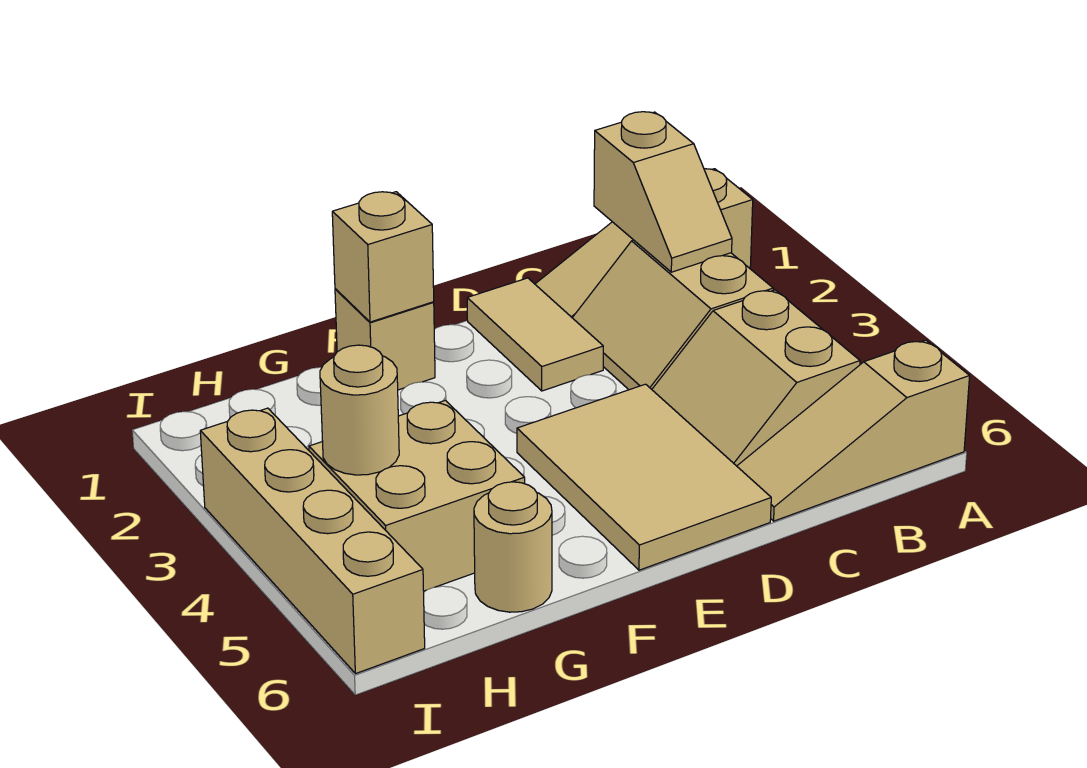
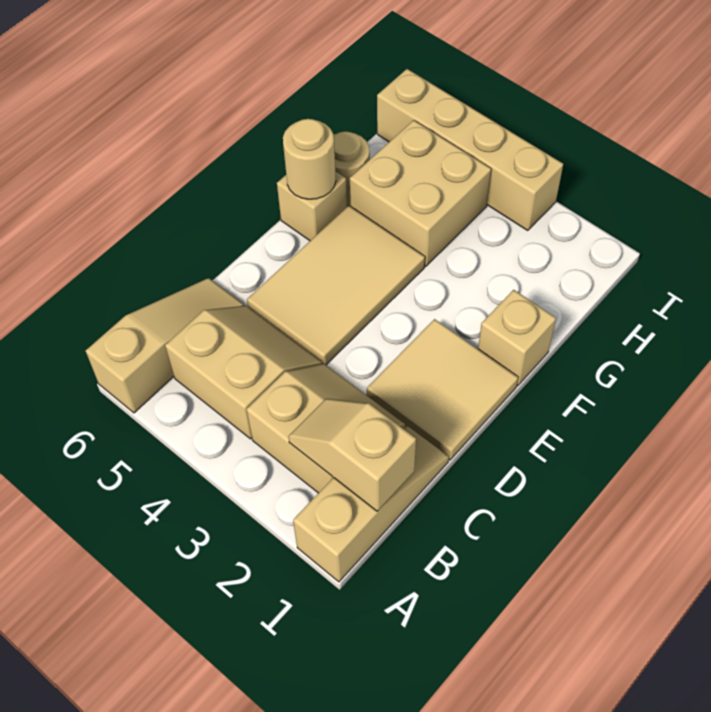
tan tile D1:D2 level 1 -> tan tile D1:E2 level 1
tan tile D4:E6 level 1 -> tan tile D4:F5 level 1
tan brick F1 level 2 -> tan brick F6 level 1
tan round brick H4 level 2 -> tan round brick F6 level 2

